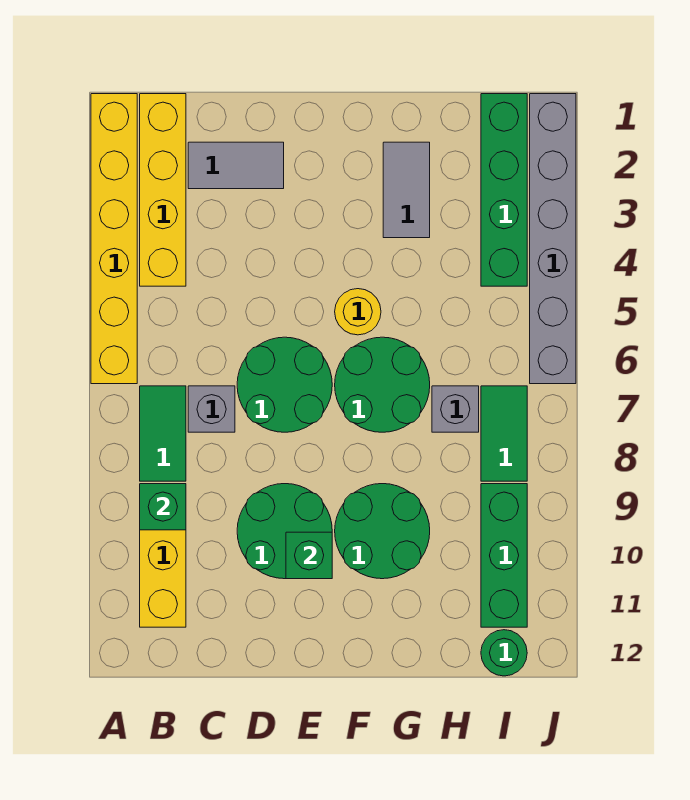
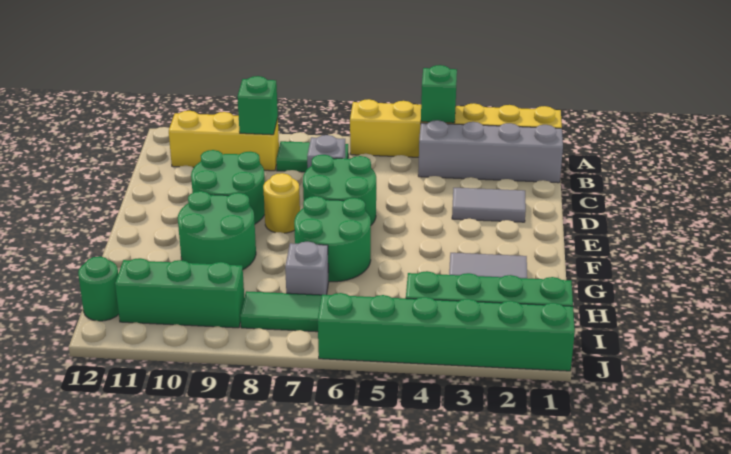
yellow brick B1:B4 level 1 -> grey brick B1:B4 level 1
grey tile C2:D2 level 1 -> grey tile D2:D3 level 1
green brick E10 level 2 -> green brick A4 level 2
yellow round brick F5 level 1 -> yellow round brick E8 level 1
grey brick J1:J6 level 1 -> green brick J1:J6 level 1

